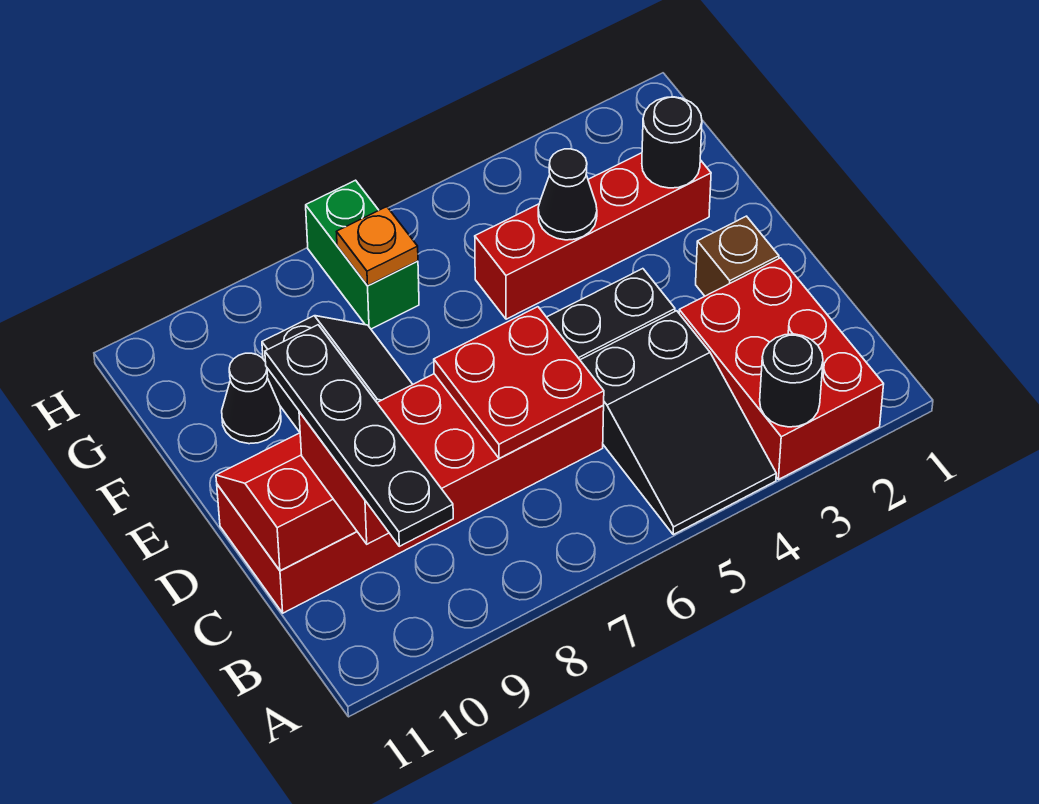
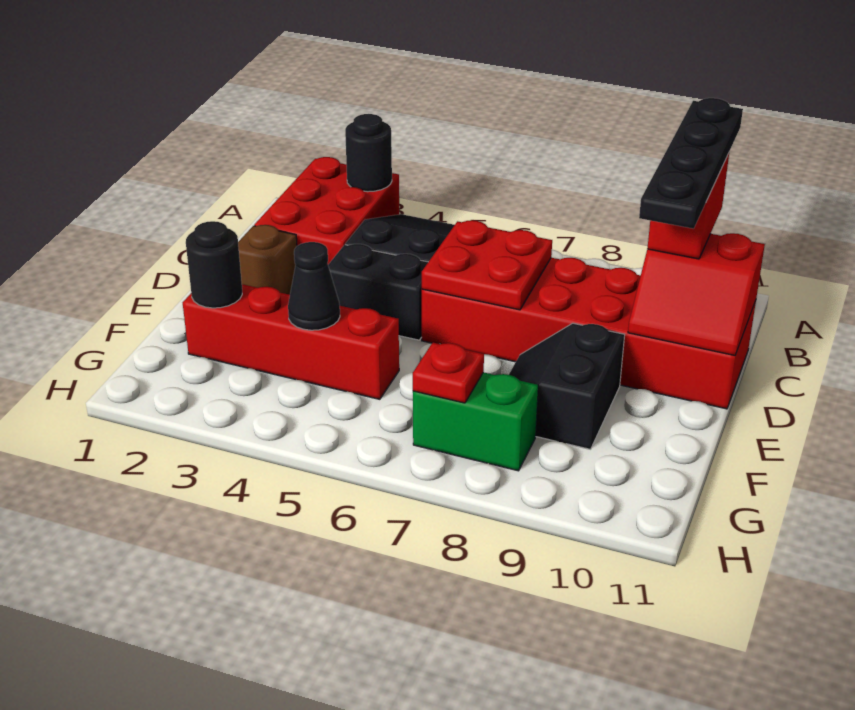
black cone F10 level 1 -> none
green brick G7:H7 level 1 -> green brick G7:G8 level 1
orange plate G7 level 2 -> red plate G7 level 2

